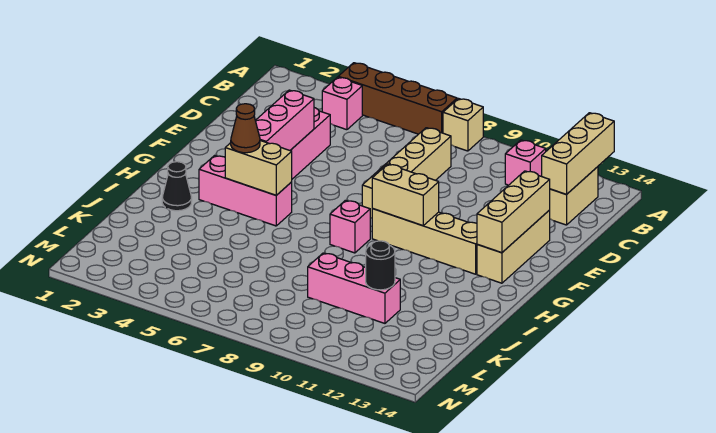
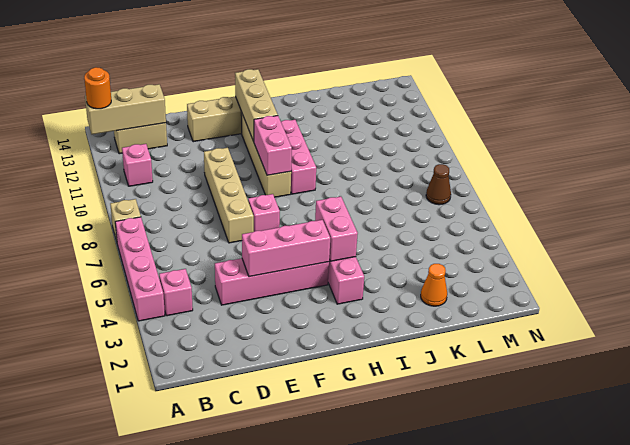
brown brick A4:A7 level 1 -> pink brick A4:A7 level 1
none -> orange round brick A13 level 3
tan brick C8:F8 level 1 -> tan brick E7:E10 level 1
tan brick E13:G13 level 2 -> tan brick G11:G13 level 2
tan brick G9:G10 level 2 -> pink brick G9:G10 level 2
tan brick H4:H5 level 2 -> pink brick H4:H5 level 2
brown cone H4 level 3 -> brown cone M7 level 1
pink brick H8 level 1 -> pink brick F7 level 1
black cone I2 level 1 -> none
none -> orange cone K2 level 1
pink brick K9:K11 level 1 -> pink brick H9:H11 level 1
black round brick K11 level 2 -> none

